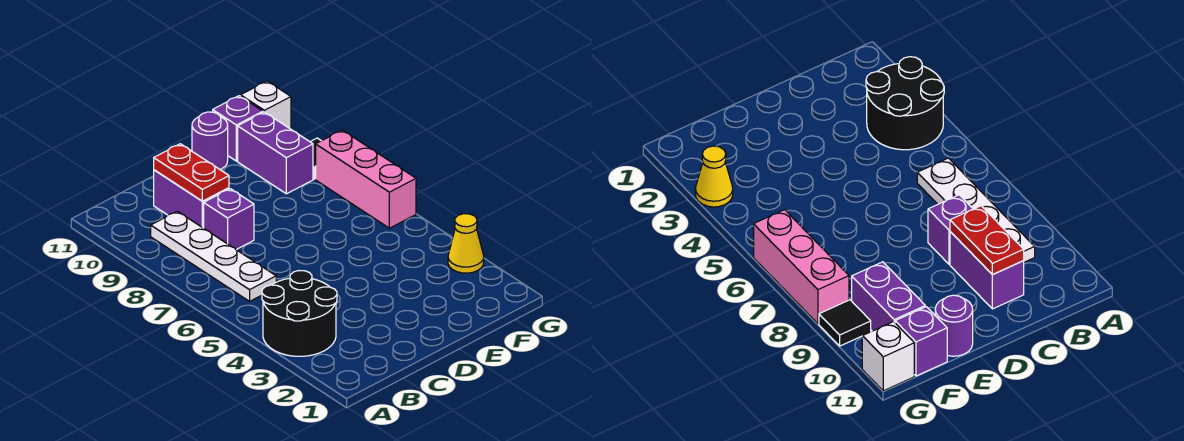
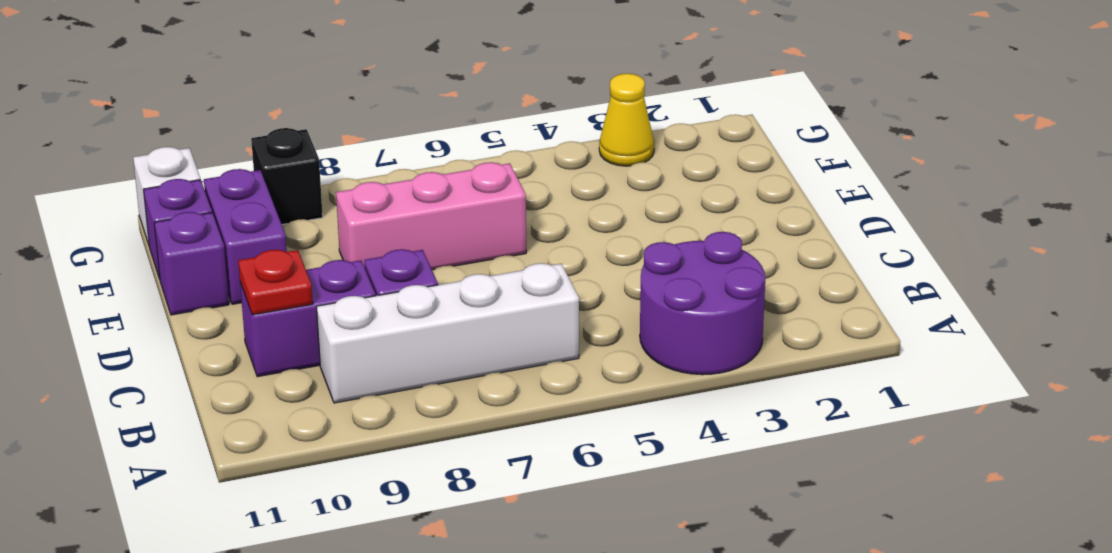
black round brick A3:B4 level 1 -> purple round brick A3:B4 level 1
white plate B6:B9 level 1 -> white brick B6:B9 level 1
red plate C9:C10 level 2 -> red plate C10 level 2
purple round brick E11 level 1 -> purple brick E11 level 1
purple brick F9:F10 level 1 -> purple brick E10:F10 level 1
pink brick G6:G8 level 1 -> pink brick E6:E8 level 1
black tile G9 level 1 -> black brick G9 level 1

